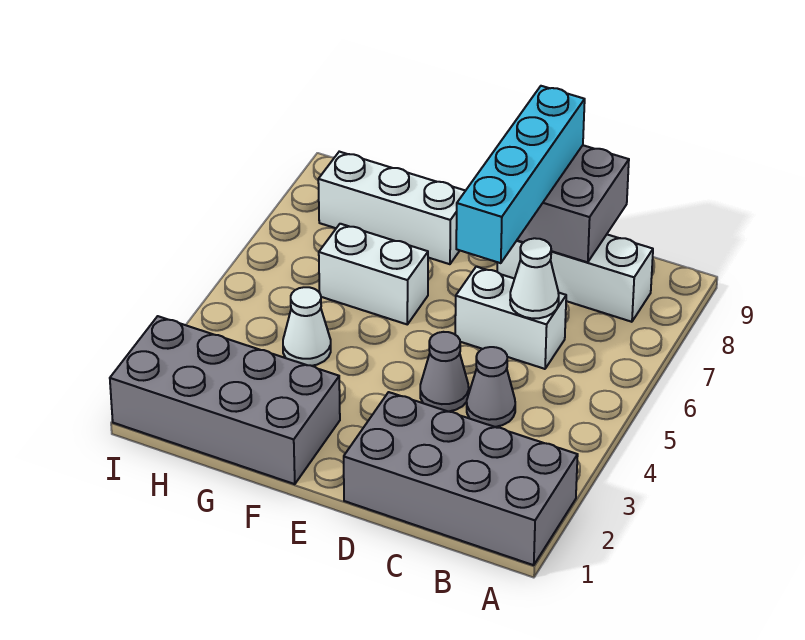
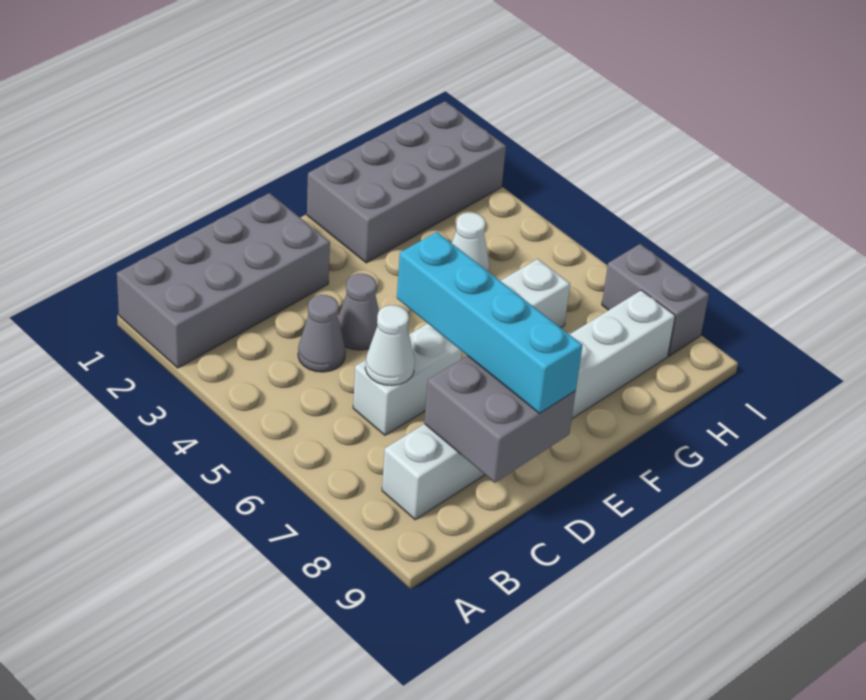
none -> grey brick I7:I8 level 1

